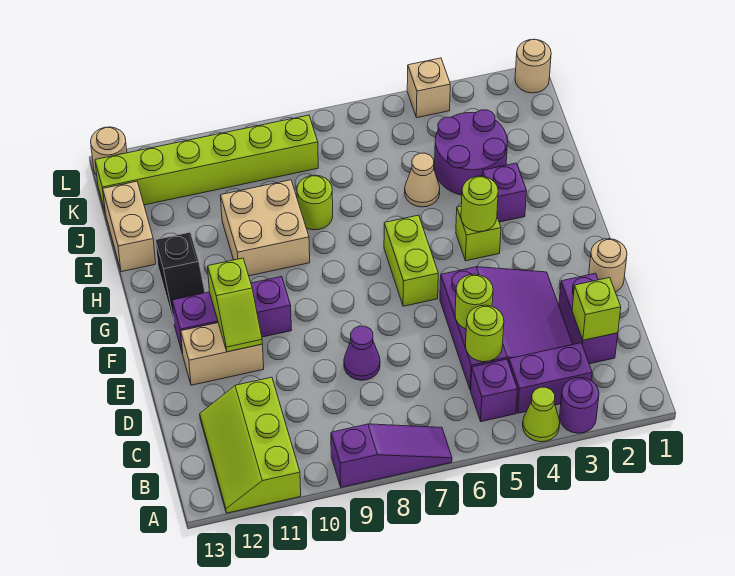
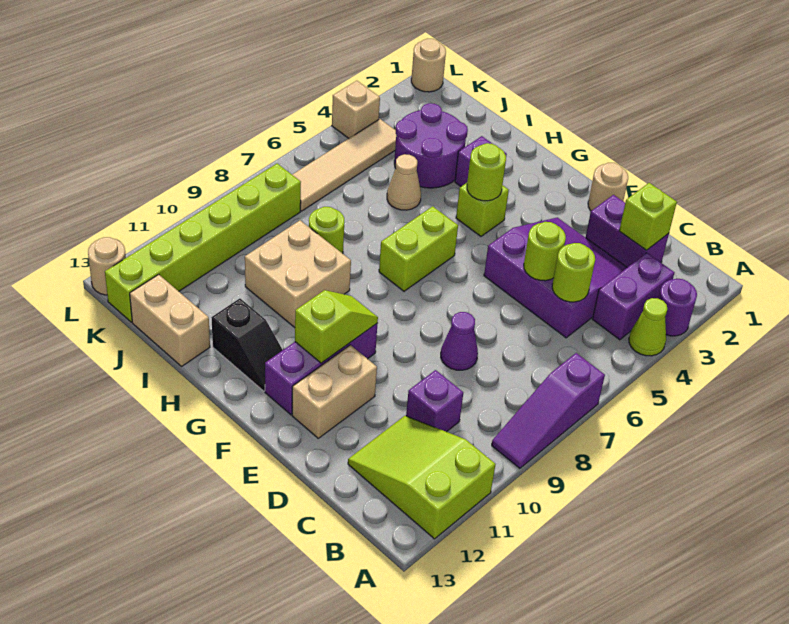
purple slope A7:A9 level 1 top 9 -> purple slope A7:A9 level 1 top 7
lime slope A11:C12 level 1 top 11 -> lime slope A11:C12 level 1 top A
purple brick B5 level 1 -> purple brick C10 level 1
lime slope E11:F11 level 2 top F -> lime slope F10:F11 level 2 top 11
lime brick F6:G6 level 1 -> lime brick G6:G7 level 1
none -> tan tile K4:K7 level 1

